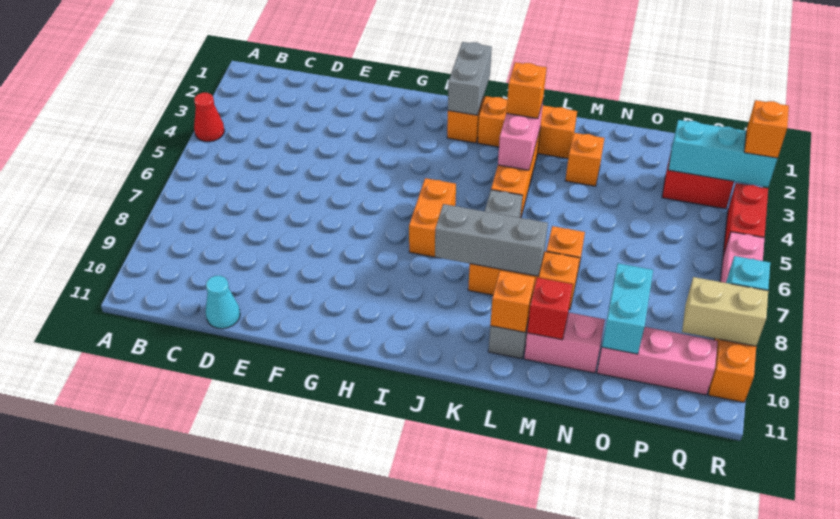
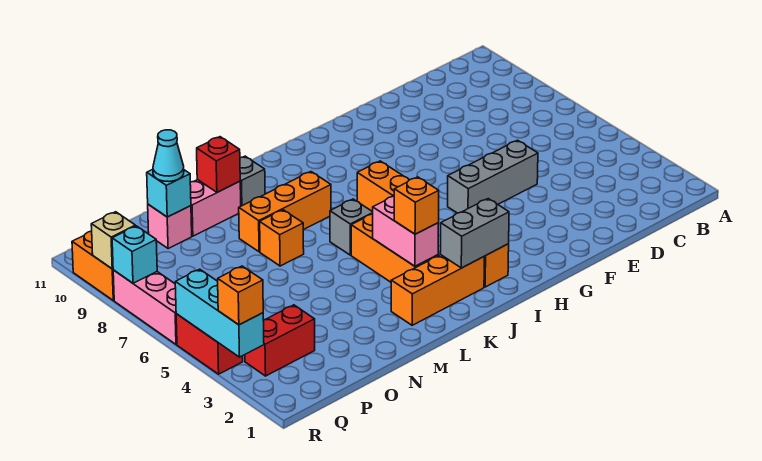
red cone A4 level 1 -> none
cyan cone D11 level 1 -> cyan cone O10 level 3
grey brick I1:I2 level 2 -> grey brick I2:J2 level 2
grey brick J8:L8 level 2 -> grey brick E5:G5 level 1
orange brick L10 level 2 -> none
orange brick M3 level 1 -> none
cyan brick O9:O10 level 2 -> cyan brick O10 level 2
pink brick O10:Q10 level 1 -> pink brick O10 level 1
cyan brick P3:R3 level 2 -> cyan brick R3:R5 level 2
tan brick Q9:R9 level 2 -> tan brick R9 level 2

